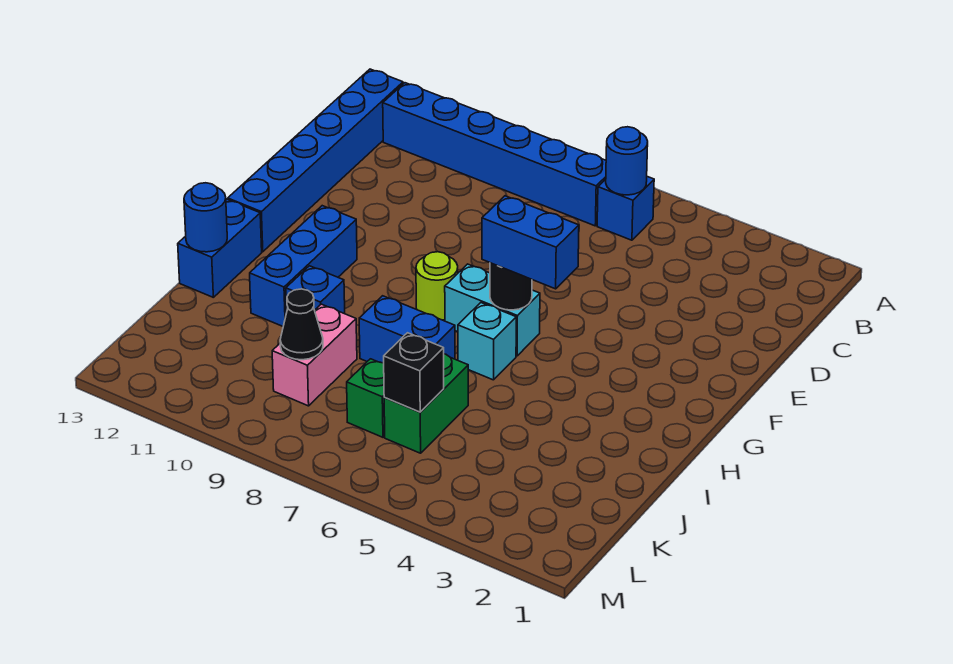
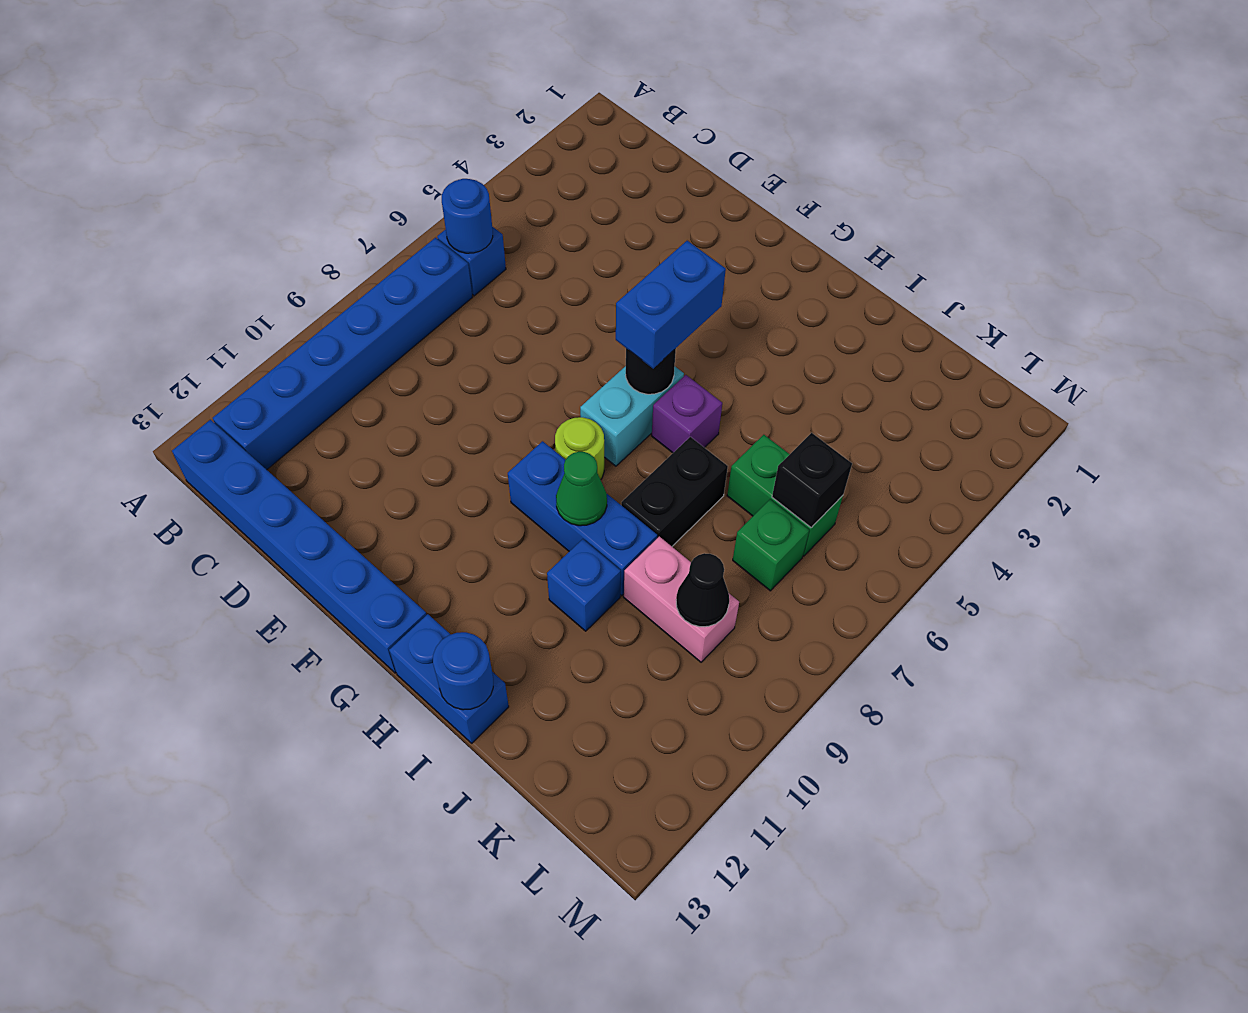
blue brick G11:I11 level 1 -> blue brick G9:I9 level 1
cyan brick H6 level 1 -> purple brick H6 level 1
none -> green cone H9 level 2
blue brick I7:I8 level 1 -> black brick I7:I8 level 1

